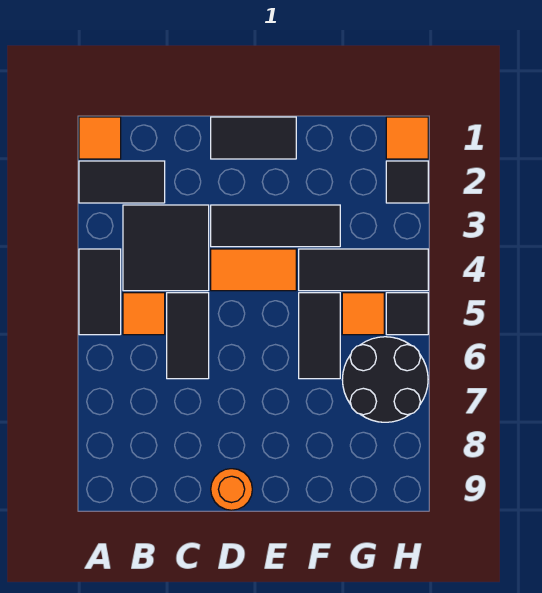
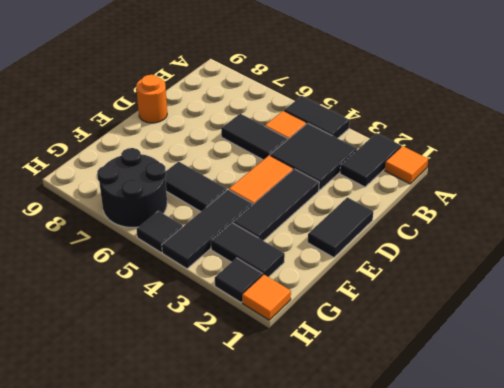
none -> black tile G2:G3 level 1
orange tile G5 level 1 -> none

